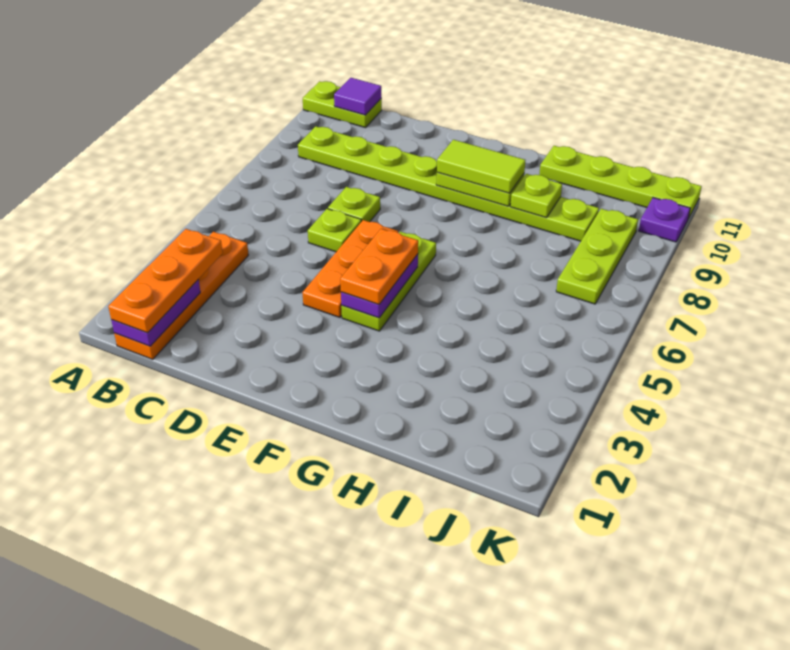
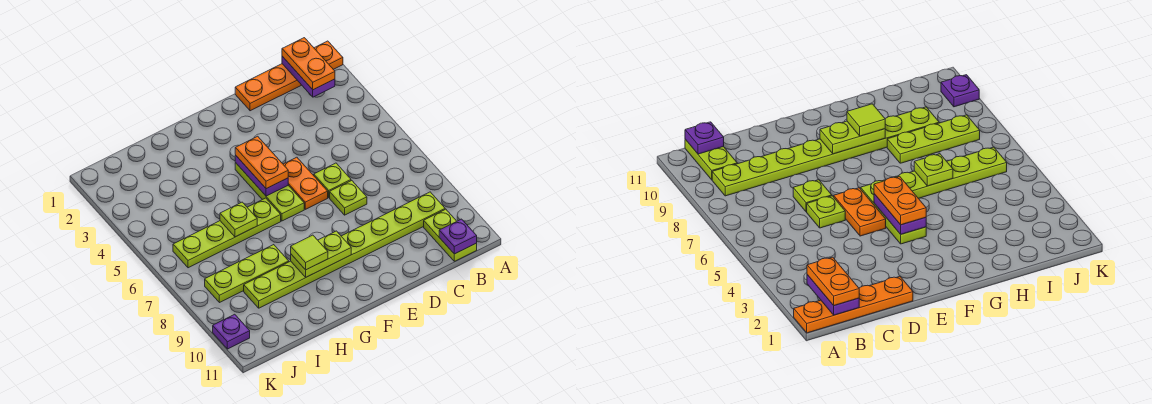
lime plate A11:B11 level 1 -> lime plate B10:B11 level 1
orange plate B1:B4 level 1 -> orange plate A1:D1 level 1
orange plate B1:B3 level 3 -> orange plate B1:B2 level 3
purple tile B11 level 2 -> purple plate B11 level 2
orange plate E4:E6 level 1 -> orange plate E5:E6 level 1
lime tile F9:G9 level 3 -> lime tile G9 level 3
lime plate H9 level 2 -> lime plate H6 level 2
lime plate H11:K11 level 1 -> lime plate G6:J6 level 1
lime plate J7:J9 level 1 -> lime plate H8:J8 level 1

